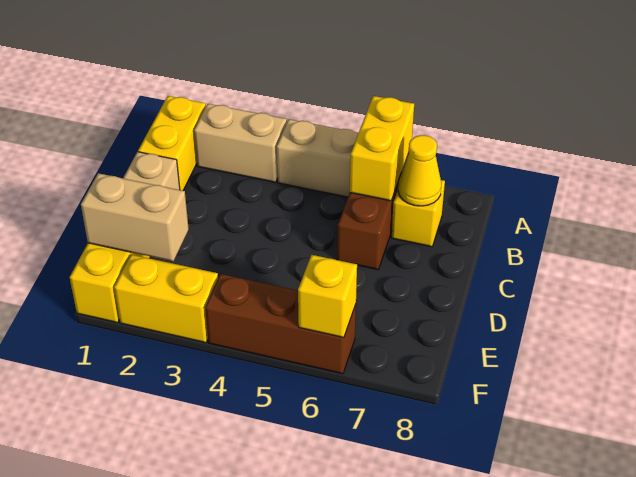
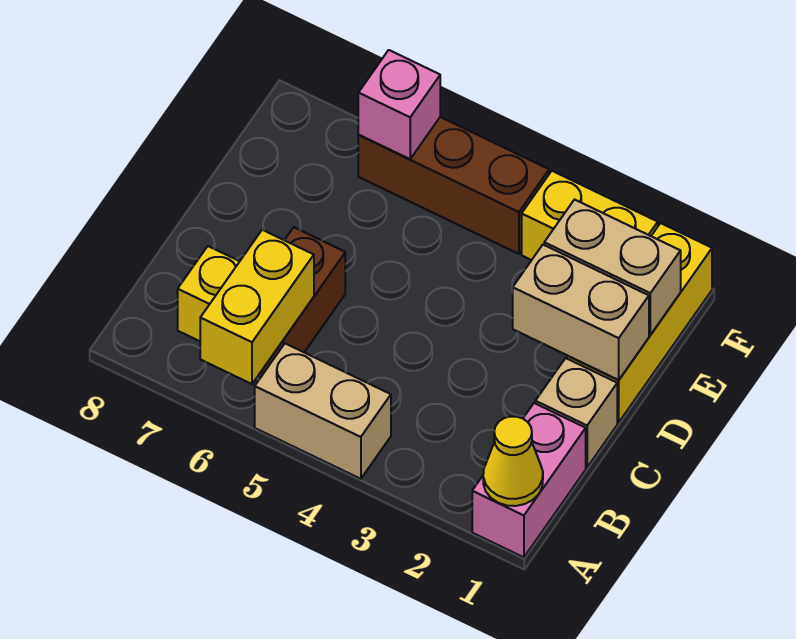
yellow brick A1:B1 level 1 -> pink brick A1:B1 level 1
tan brick A2:A3 level 1 -> tan brick D1:D2 level 2
yellow cone B7 level 2 -> yellow cone A1 level 2
yellow brick F6 level 2 -> pink brick F6 level 2

